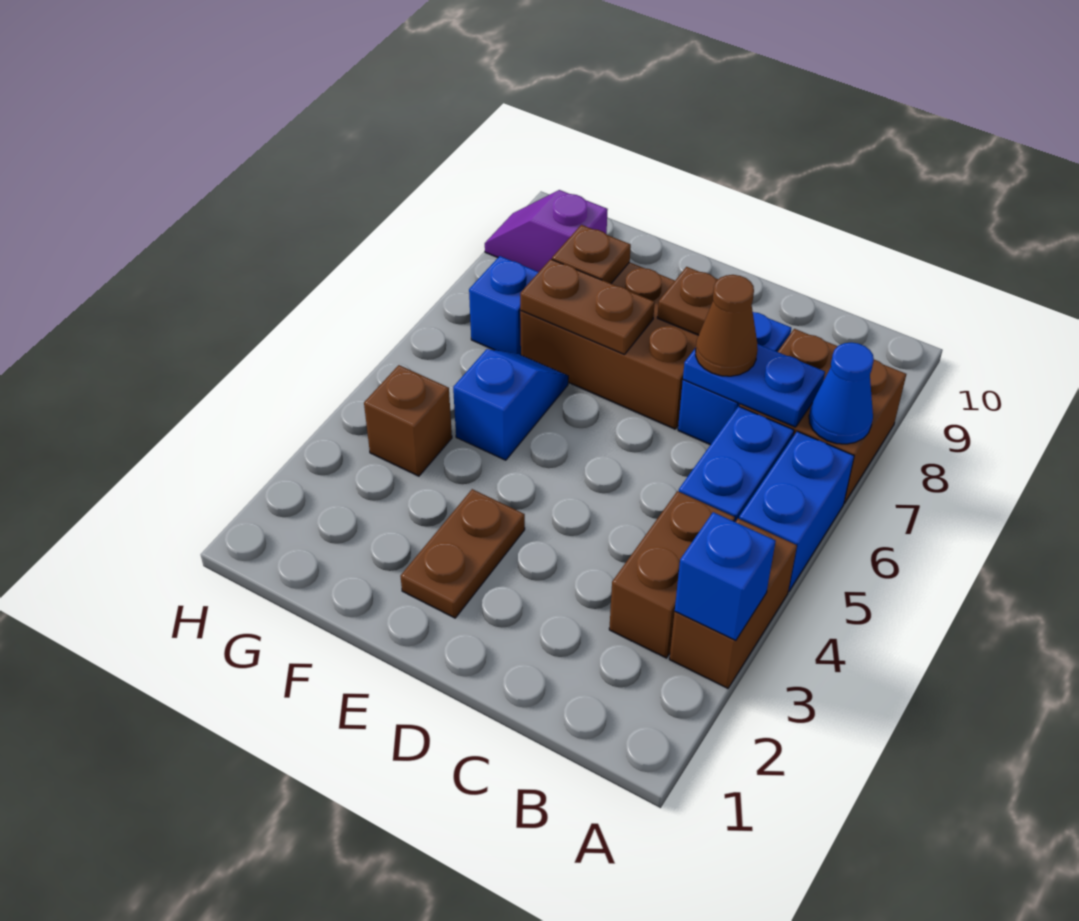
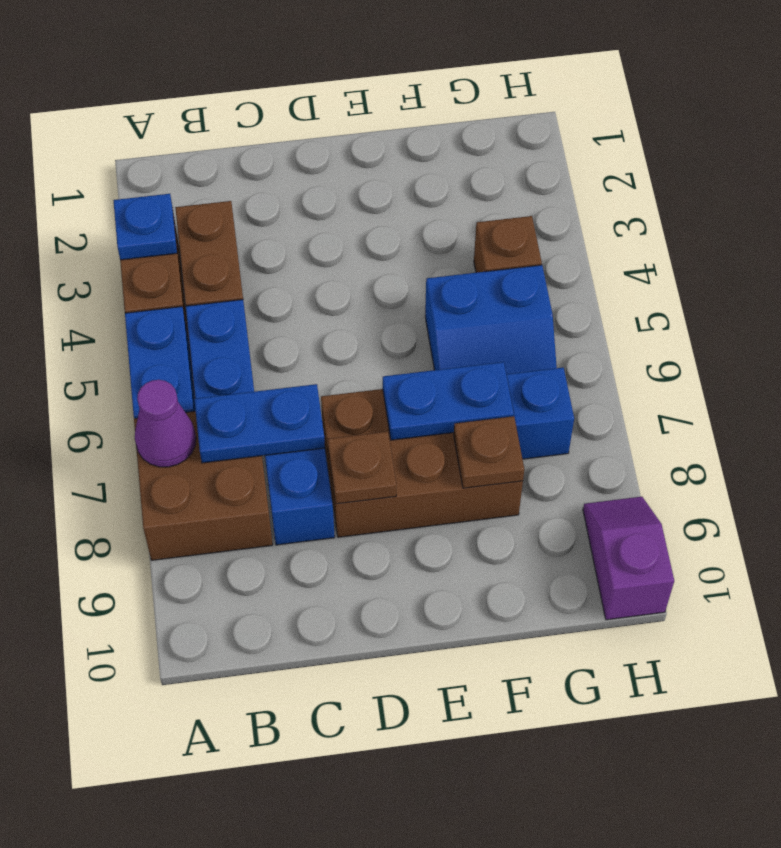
blue brick A3 level 2 -> blue plate A3 level 2
blue cone A7 level 2 -> purple cone A7 level 2
brown cone C7 level 3 -> none
brown plate E2:E3 level 1 -> none
brown plate E7:F7 level 2 -> blue plate E7:F7 level 2
blue slope F5:F6 level 1 top 5 -> blue slope F5:G6 level 1 top 5
purple slope G9:H9 level 1 top G -> purple slope H9:H10 level 1 top 10

